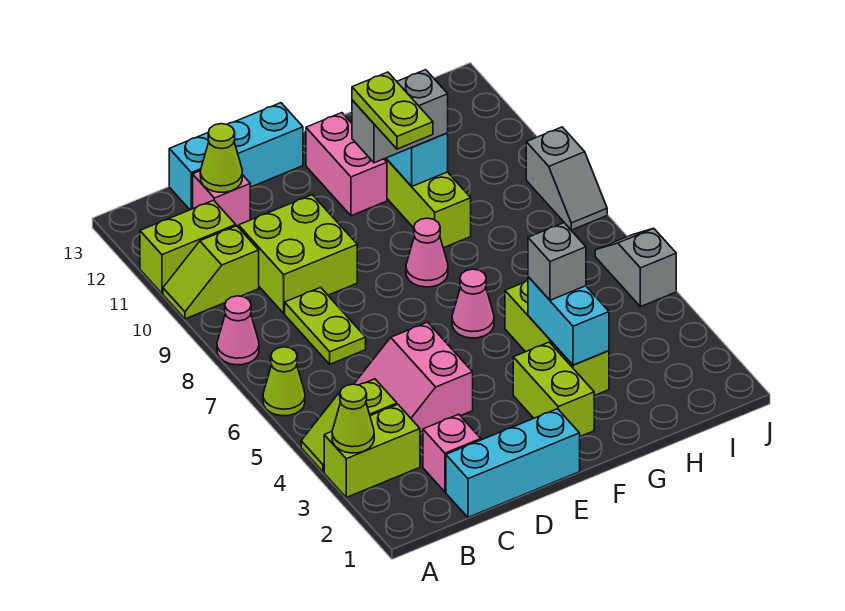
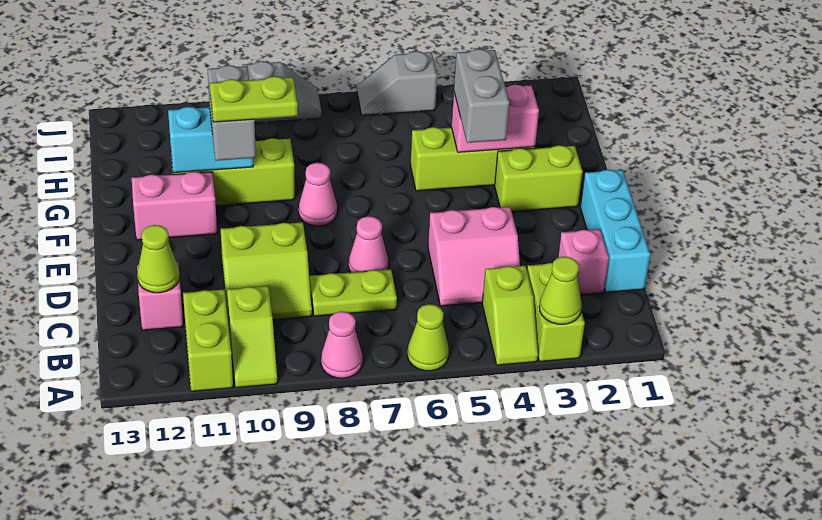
lime brick C9:D10 level 1 -> lime slope C9:D10 level 1 top D
cyan brick C13:E13 level 1 -> none
pink cone F6 level 1 -> pink cone D7 level 1
cyan brick G3:G4 level 2 -> pink brick G3:G4 level 2
grey brick G4 level 3 -> grey brick F4:G4 level 3

